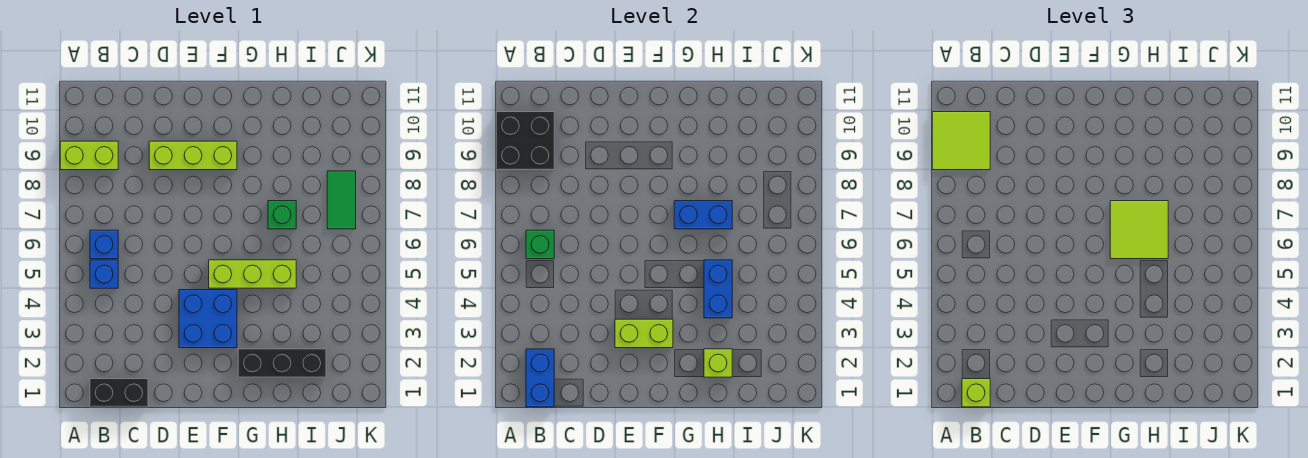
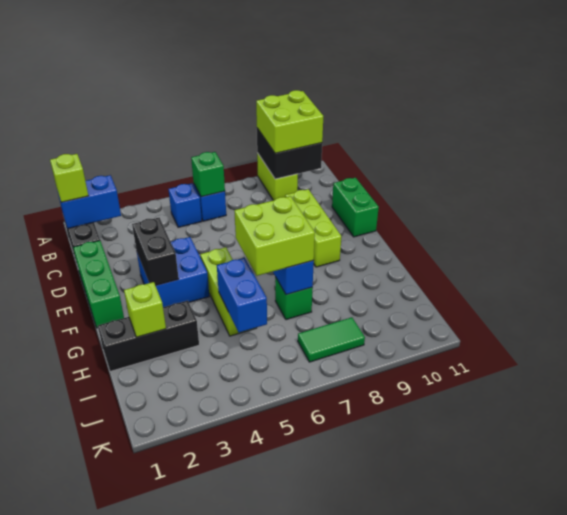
lime tile A9:B10 level 3 -> lime brick A9:B10 level 3
none -> green brick D1:F1 level 1
none -> green brick D11:E11 level 1
lime brick E3:F3 level 2 -> black brick E3:F3 level 2
black brick G2:I2 level 1 -> black brick H1:H3 level 1
lime tile G6:H7 level 3 -> lime brick G6:H7 level 3
blue brick H4:H5 level 2 -> blue brick H5:I5 level 2

